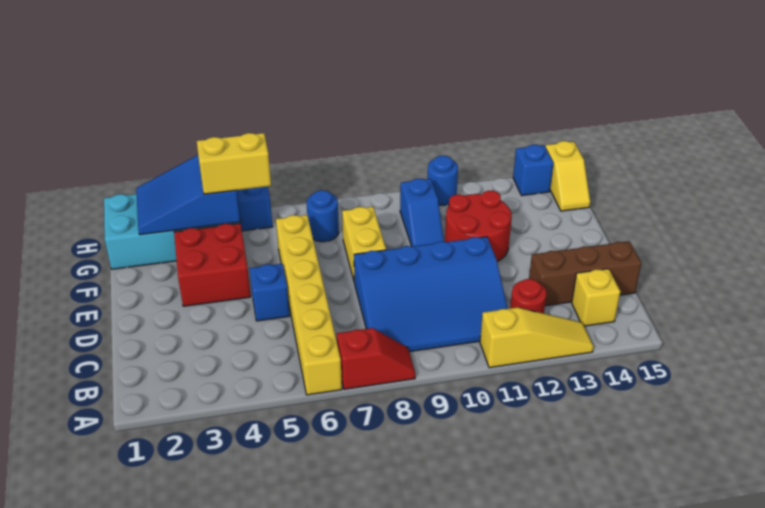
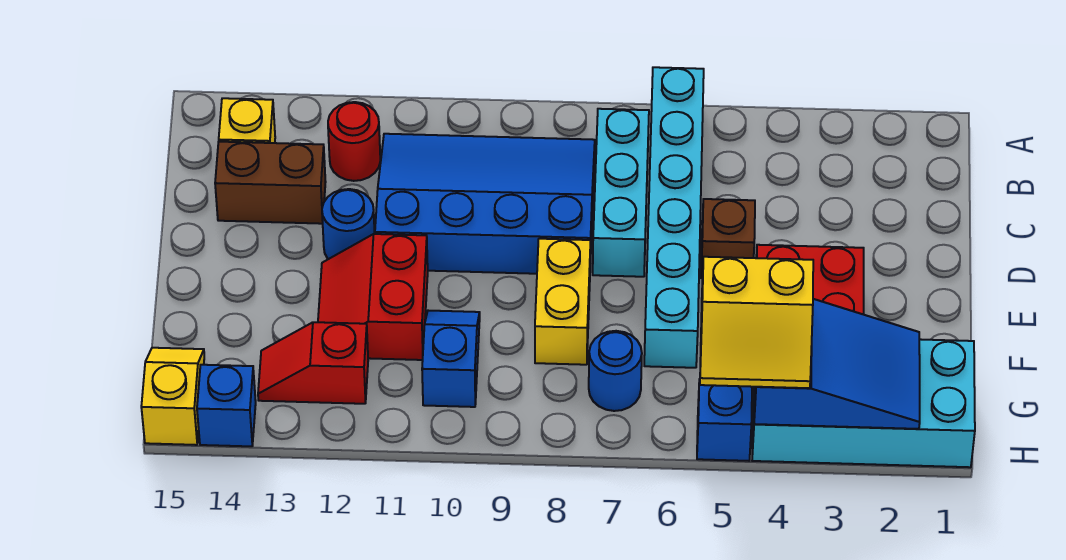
yellow brick A6:F6 level 1 -> cyan brick A6:F6 level 1
red slope A7:A8 level 1 top 7 -> red slope G12:G13 level 1 top 12
yellow slope A11:A13 level 1 top 11 -> none
none -> cyan brick B7:D7 level 1
brown brick C13:C15 level 1 -> brown brick C13:C14 level 1
blue brick D5 level 1 -> brown brick D5 level 1
red round brick E11:F12 level 1 -> red slope E11:F12 level 1 top 11
blue round brick H11 level 1 -> blue round brick D12 level 1

